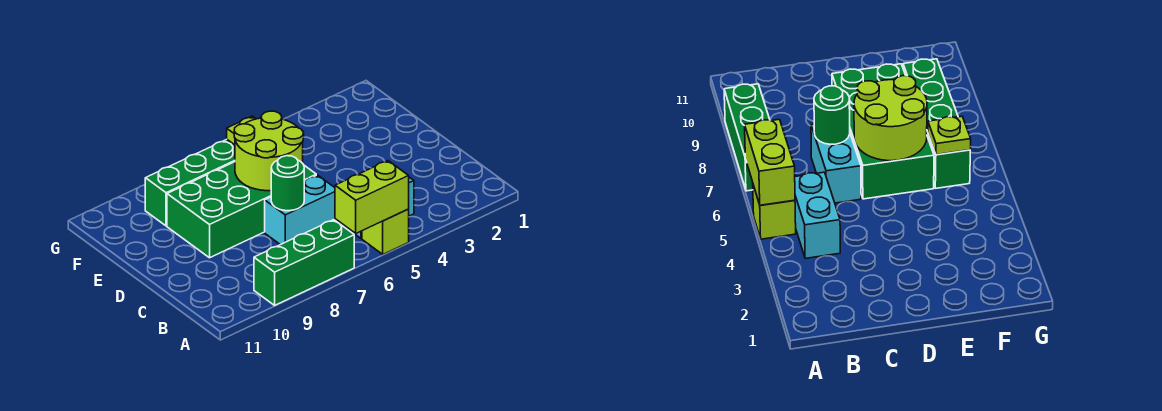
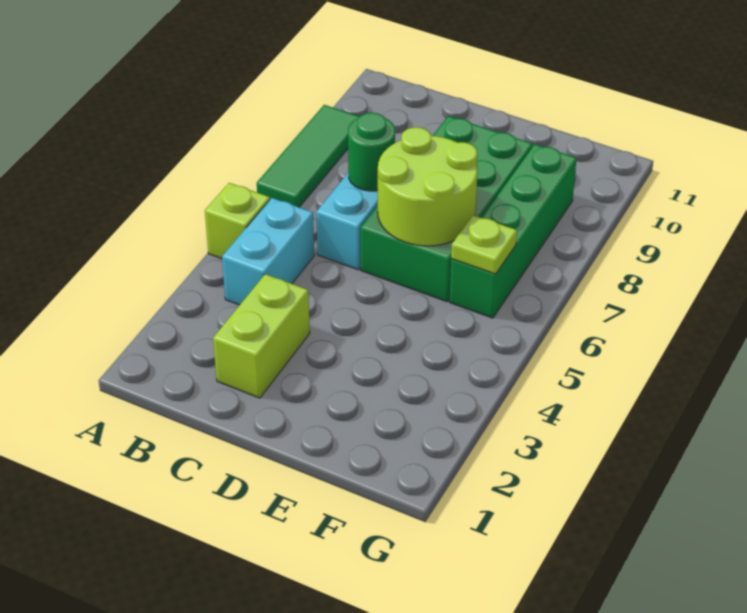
lime brick A5:A6 level 2 -> lime brick C2:C3 level 1
green brick A7:A9 level 1 -> green tile A7:A9 level 1

